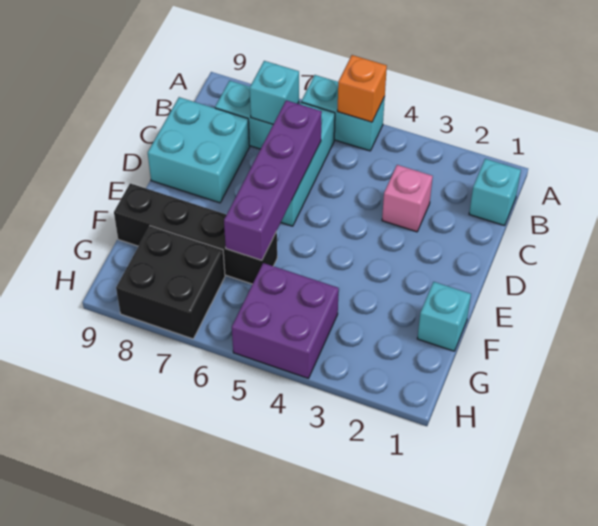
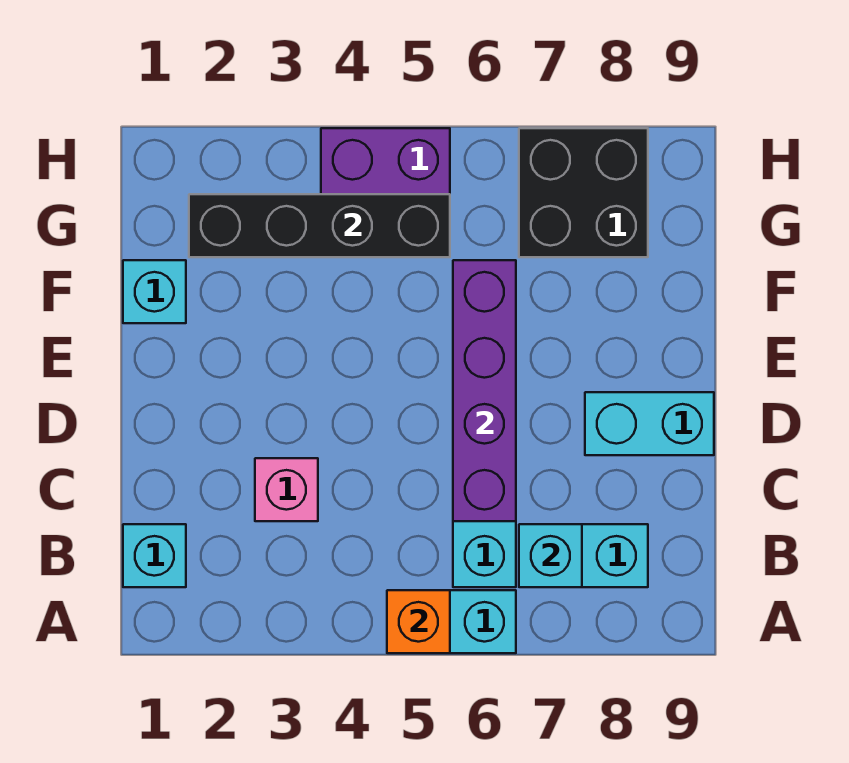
cyan brick C8:D9 level 1 -> cyan brick D8:D9 level 1
black brick F6:F9 level 1 -> black brick G2:G5 level 2

